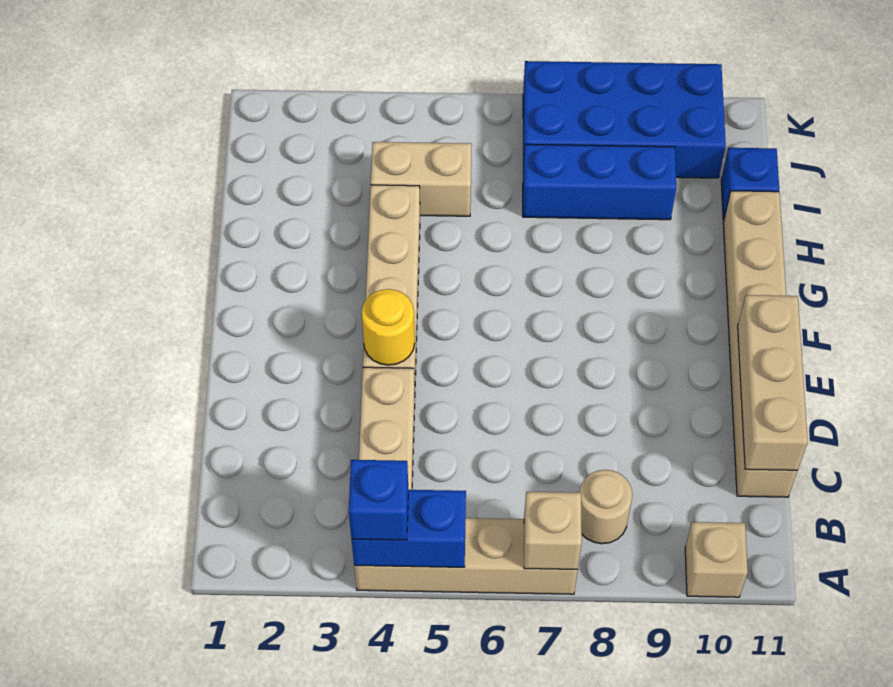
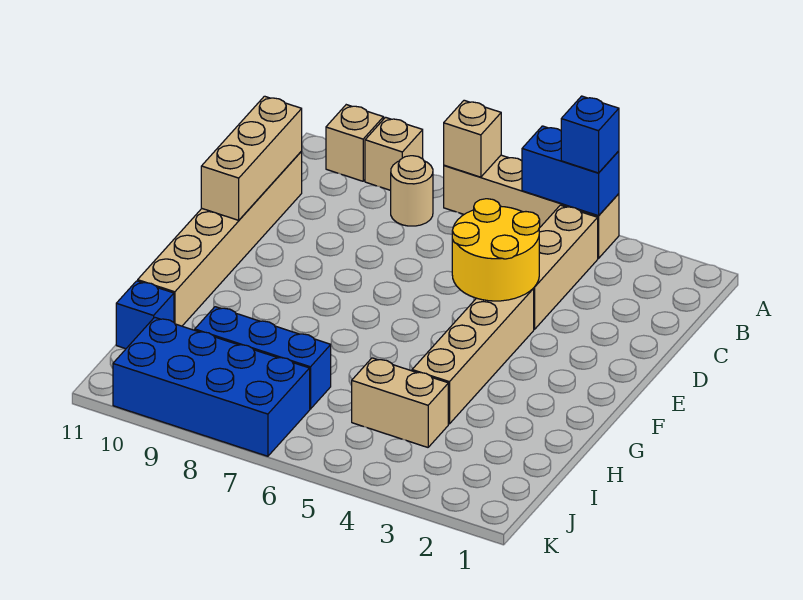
none -> tan brick A9 level 1
yellow round brick E4 level 2 -> yellow round brick D4:E5 level 2

